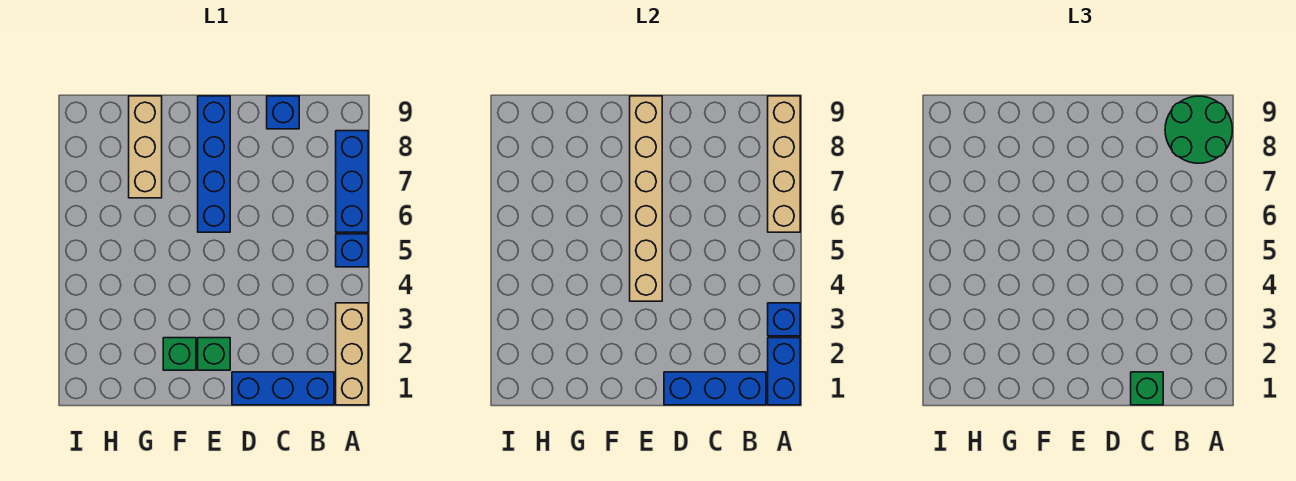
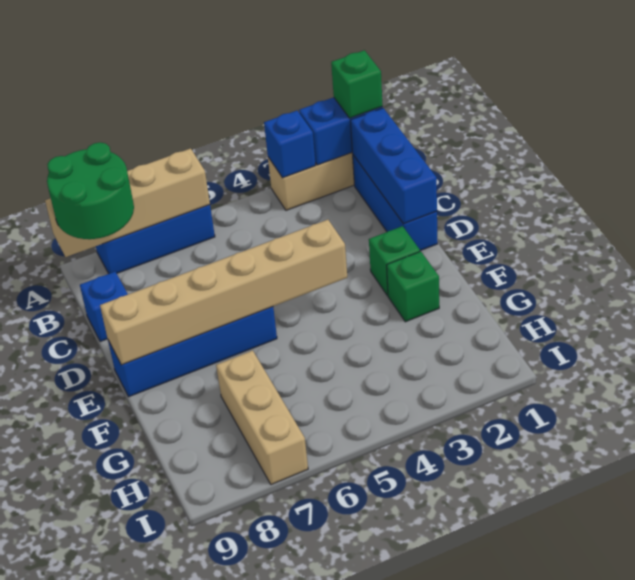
blue brick A5 level 1 -> none
green brick C1 level 3 -> green brick A1 level 3
tan brick G7:G9 level 1 -> tan brick G7:I7 level 1

